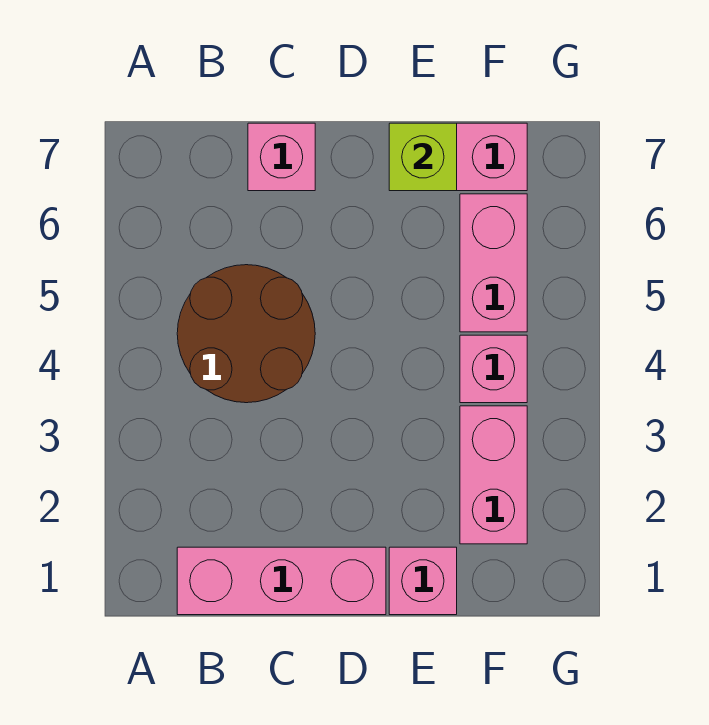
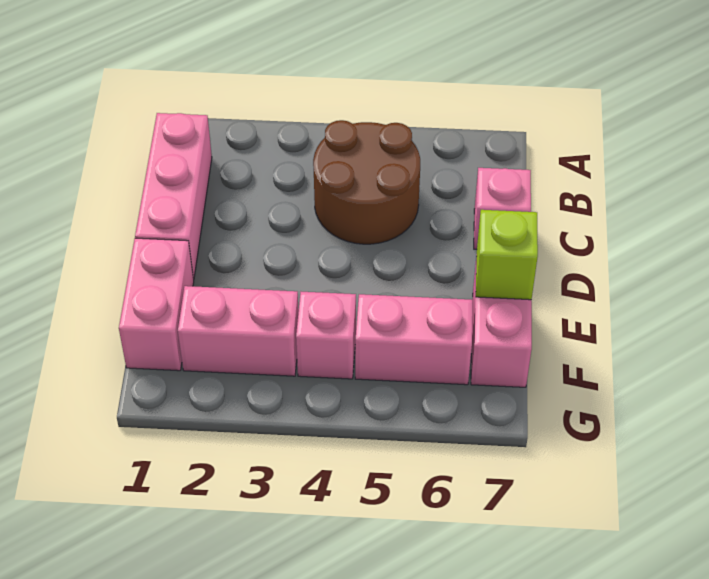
pink brick E1 level 1 -> pink brick E1:F1 level 1

